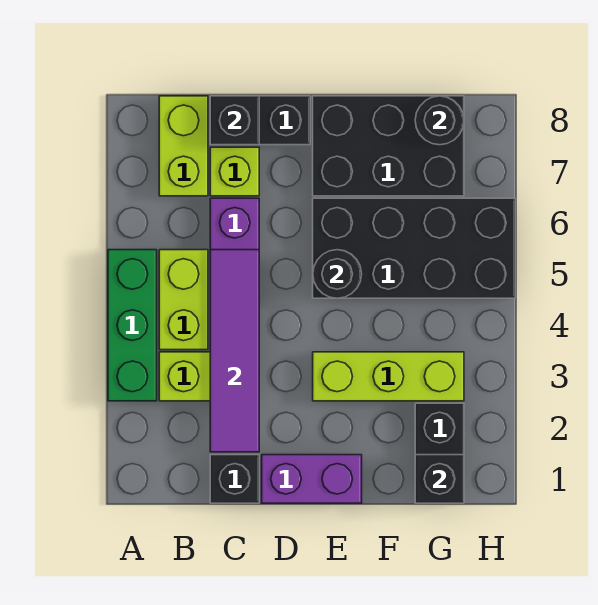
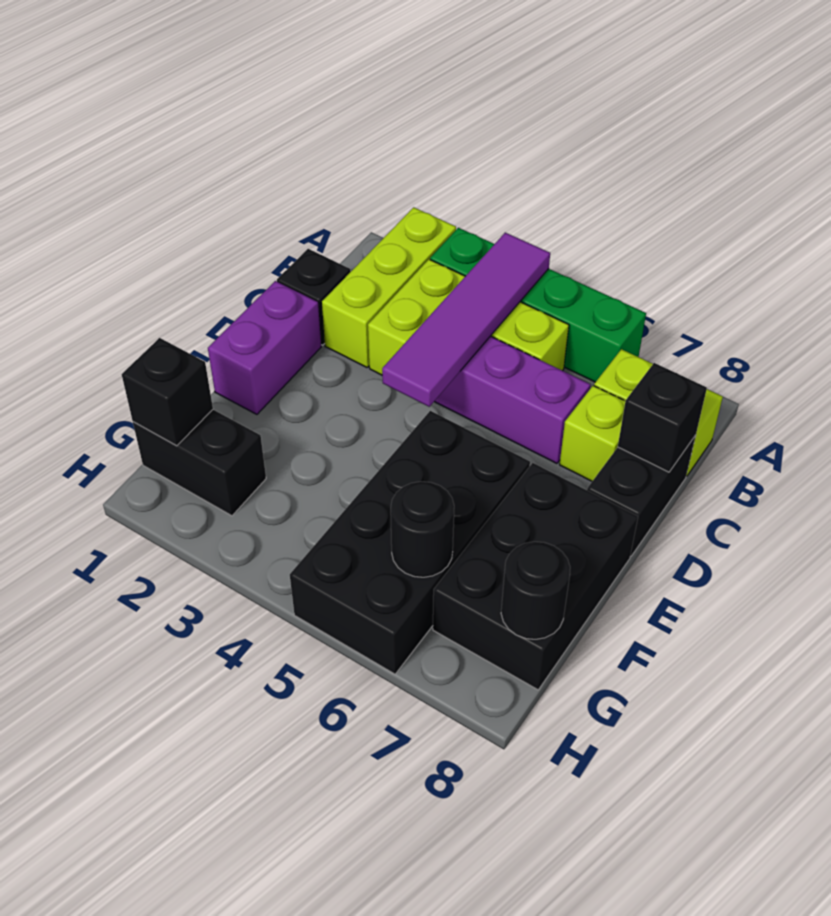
green brick A3:A5 level 1 -> green brick A3:A6 level 1
purple tile C2:C5 level 2 -> purple tile A4:D4 level 2
lime brick E3:G3 level 1 -> lime brick A2:C2 level 1
black round brick E5 level 2 -> black round brick G6 level 2

